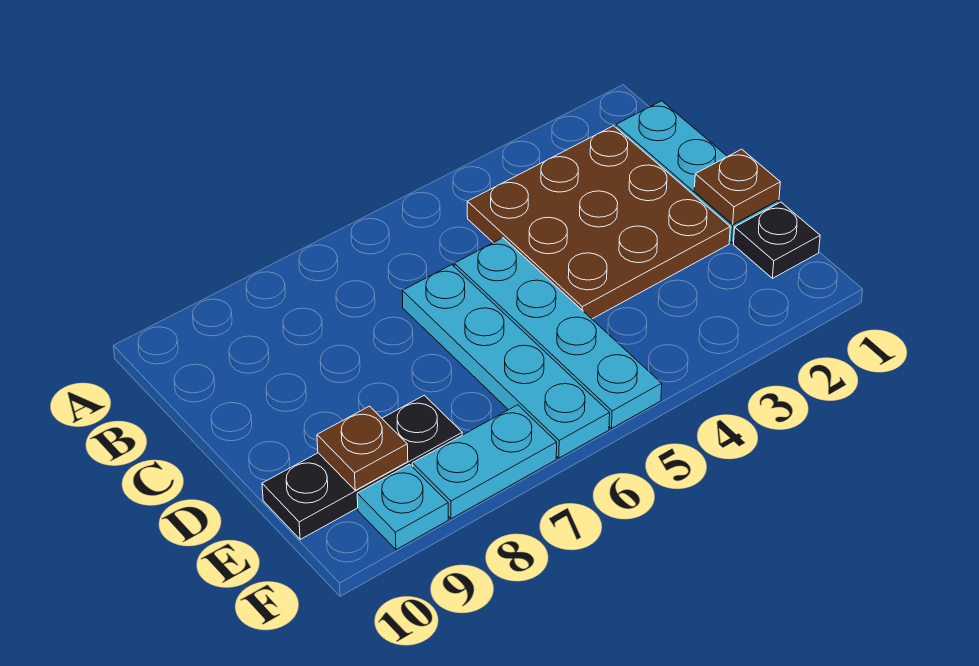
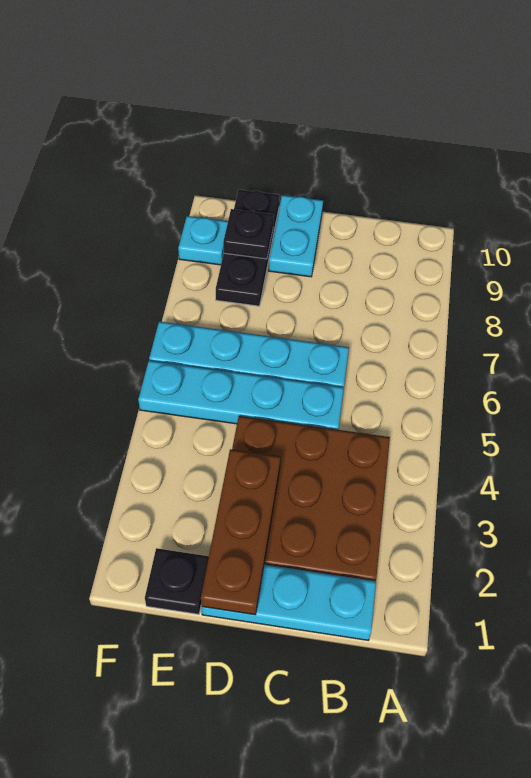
brown plate D1 level 2 -> brown plate D1:D3 level 2
brown plate E9 level 2 -> black plate E9 level 2
cyan plate F7:F8 level 1 -> cyan plate D9:D10 level 1

